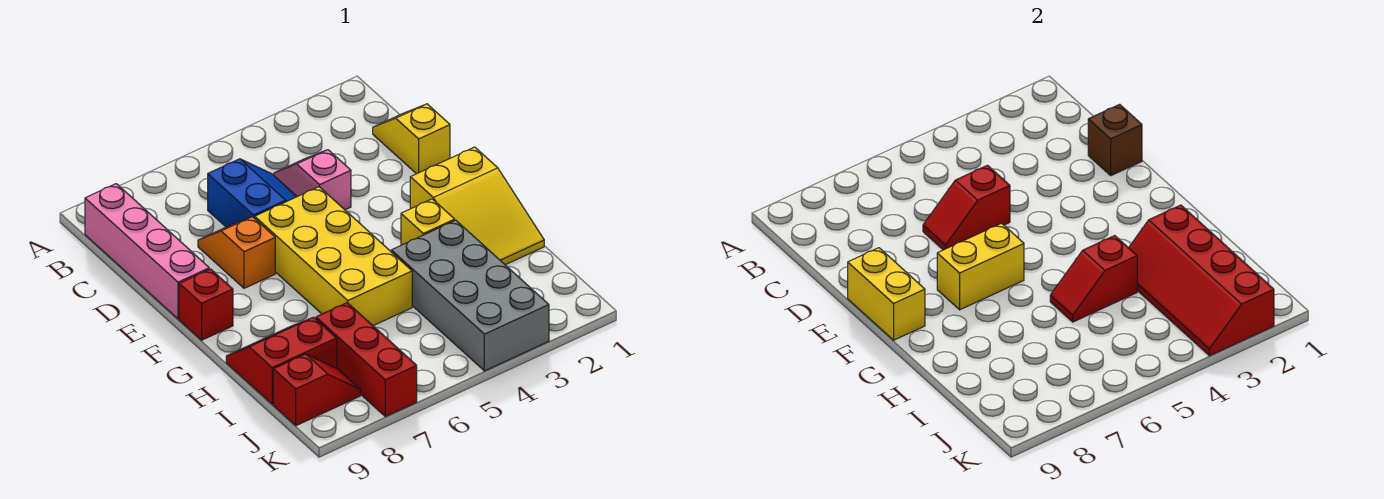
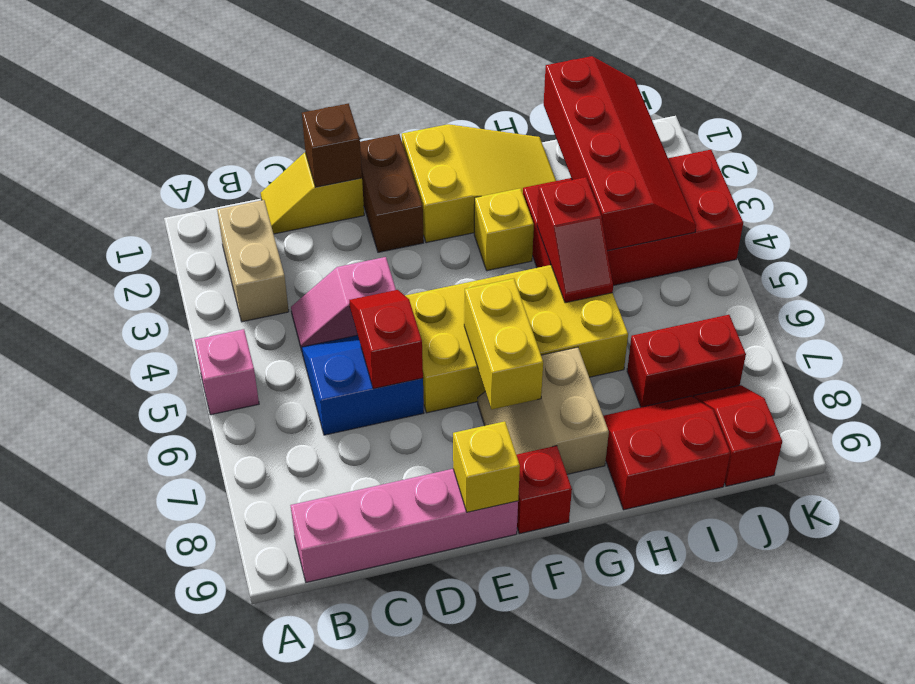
none -> pink brick A5 level 1
none -> tan brick B2:B3 level 1
red slope D5:D6 level 2 top 5 -> red slope D5:D6 level 2 top 6
orange slope D7:E7 level 1 top E -> none
none -> brown brick E1:E2 level 1
yellow brick E9:F9 level 2 -> yellow brick E9 level 2
none -> tan slope F7:G8 level 1 top G
red slope H2:K3 level 2 top 2 -> red slope I1:J4 level 2 top I
grey brick H3:K4 level 1 -> red brick H3:K4 level 1
red slope H8:I9 level 1 top I -> red slope H8:I9 level 1 top 9
red brick I7:K7 level 1 -> red brick I7:J7 level 1

